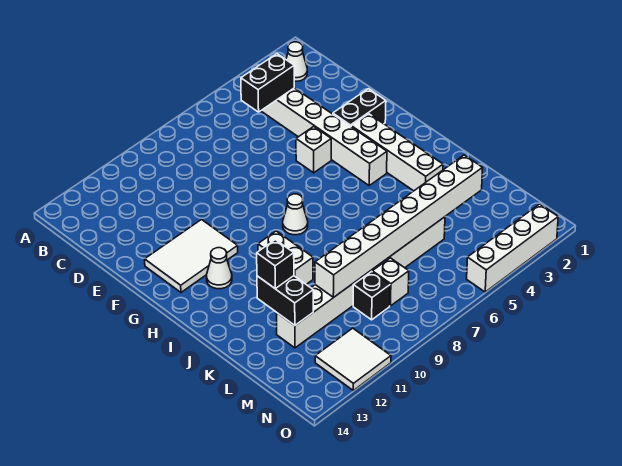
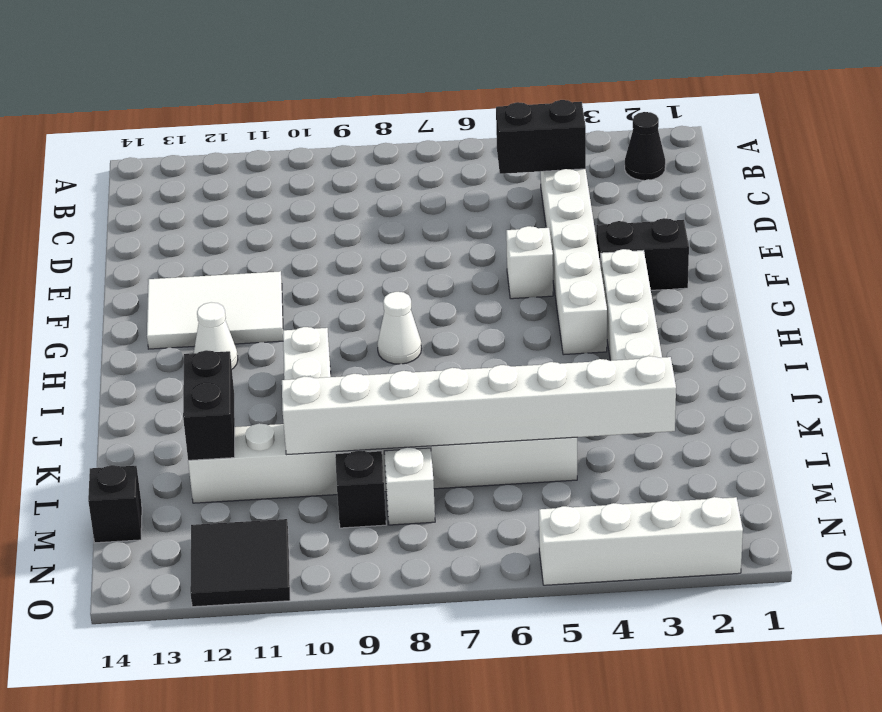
white cone B2 level 1 -> black cone B2 level 1
black brick K12 level 3 -> black brick M14 level 1
white tile N11:O12 level 1 -> black tile N11:O12 level 1

